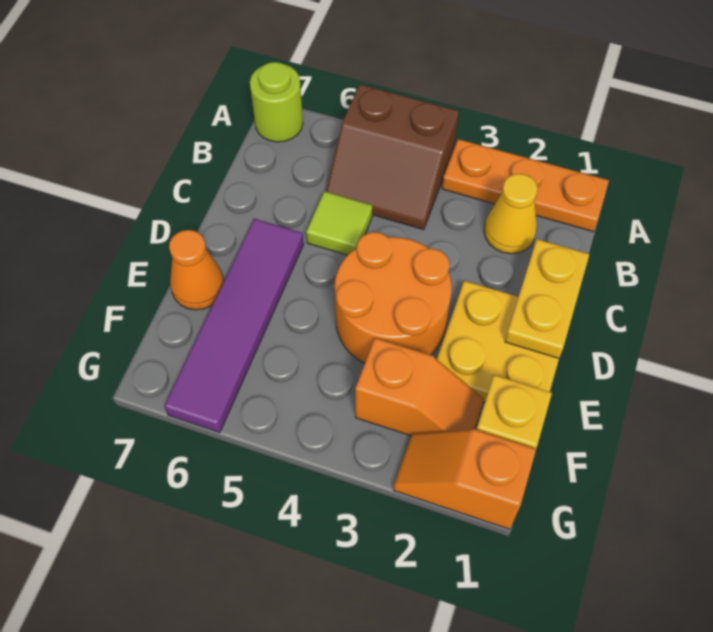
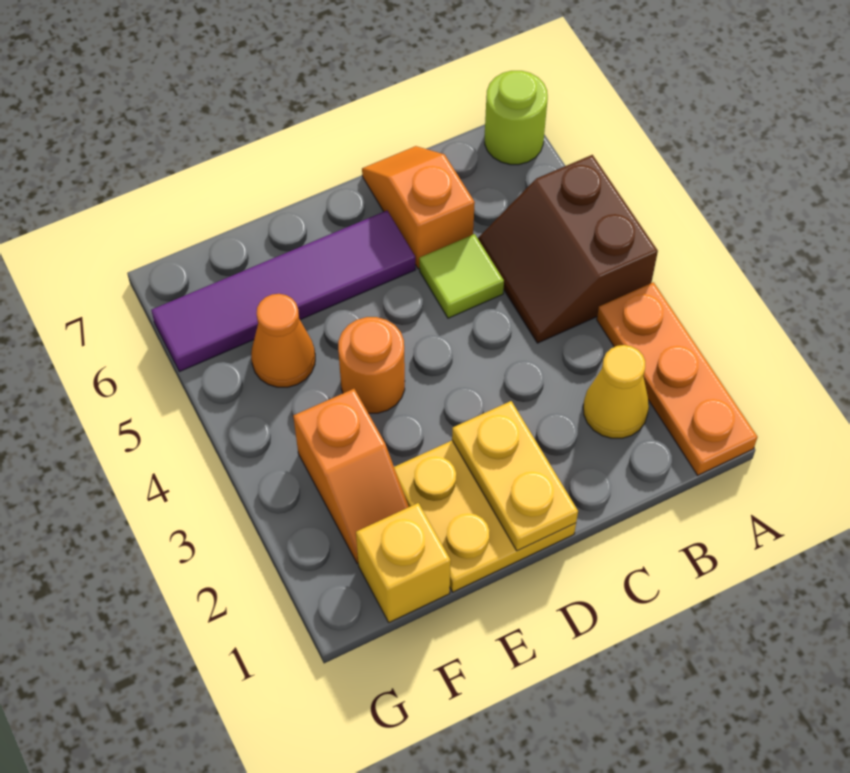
yellow plate C1:D1 level 2 -> yellow plate D1:D2 level 2
orange round brick D3:E4 level 1 -> orange round brick E4 level 1
orange cone E7 level 1 -> orange cone F5 level 1
orange slope G1:G2 level 1 top 1 -> orange slope C6:C7 level 1 top 6

